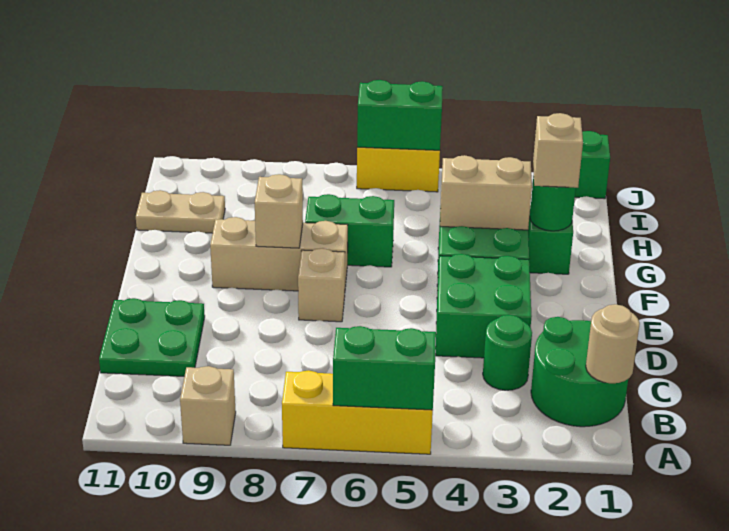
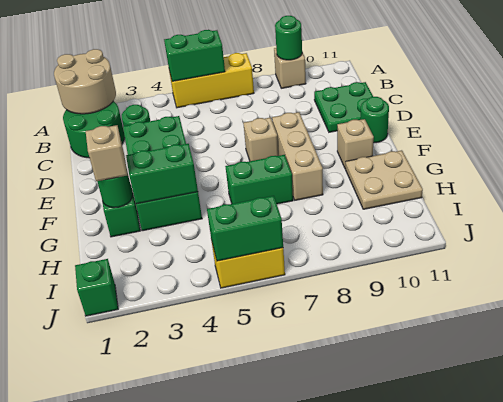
none -> green round brick A9 level 2
tan round brick B1 level 2 -> tan round brick A1:B2 level 2
none -> green round brick E11 level 1
tan brick F7:F9 level 1 -> tan brick E8:G8 level 1
tan brick F8 level 2 -> tan brick F10 level 1
tan brick G3:G4 level 2 -> green brick G3:G4 level 2
tan plate H10:H11 level 1 -> tan plate G10:H11 level 1

